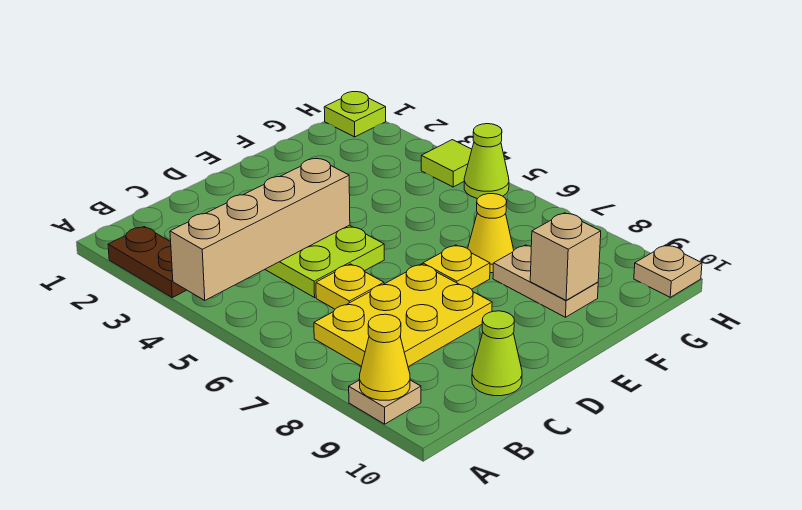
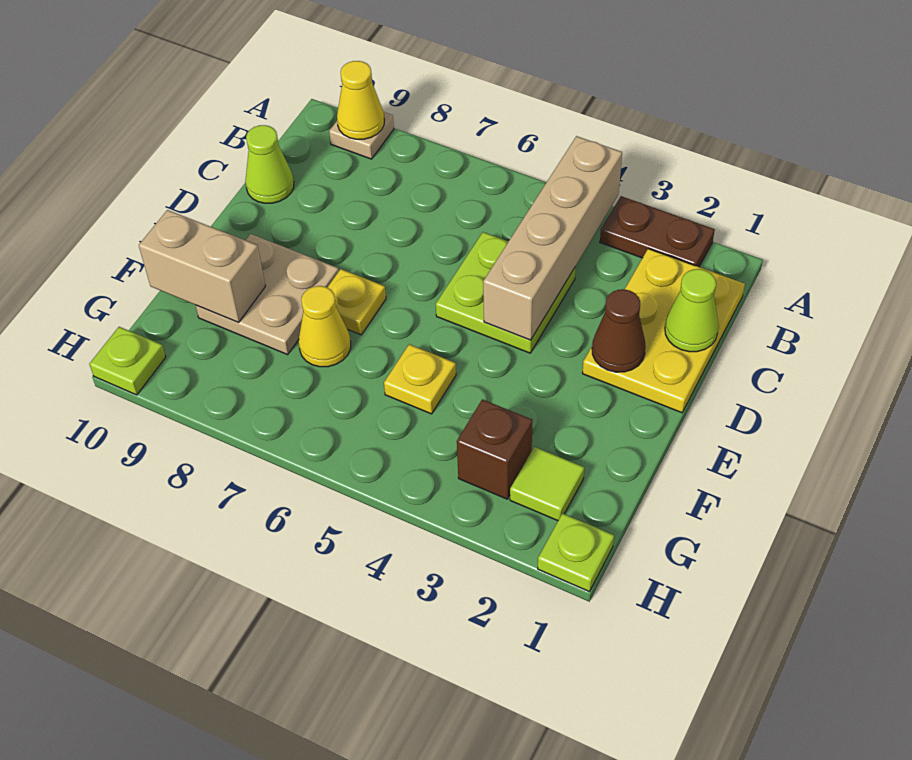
yellow plate B7:D8 level 1 -> yellow plate B1:D2 level 1
yellow plate C6 level 1 -> yellow plate F5 level 1
none -> brown cone D2 level 2
tan plate F8:F9 level 1 -> tan plate E8:F9 level 1
tan brick F9 level 2 -> tan brick F9:F10 level 2
none -> brown brick G3 level 1
lime tile H4 level 1 -> lime tile G2 level 1
lime cone H5 level 1 -> lime cone C1 level 2
tan plate H10 level 1 -> lime plate H10 level 1

